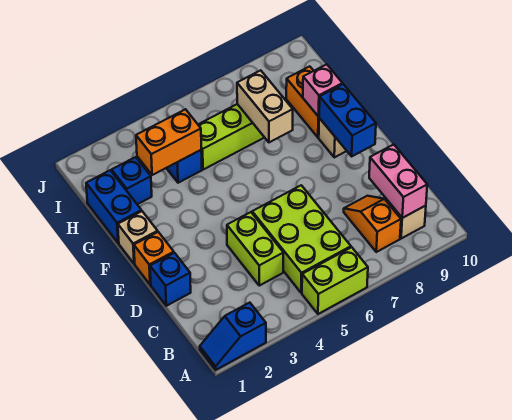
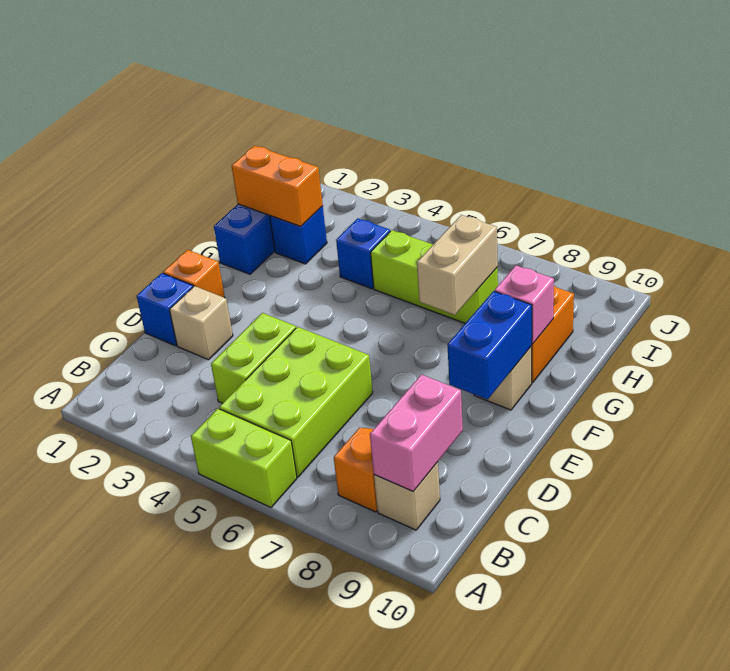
blue slope A1:A2 level 1 top 2 -> none
tan brick F1 level 1 -> tan brick D2 level 1
orange brick H3:H4 level 2 -> orange brick H1:H2 level 2

